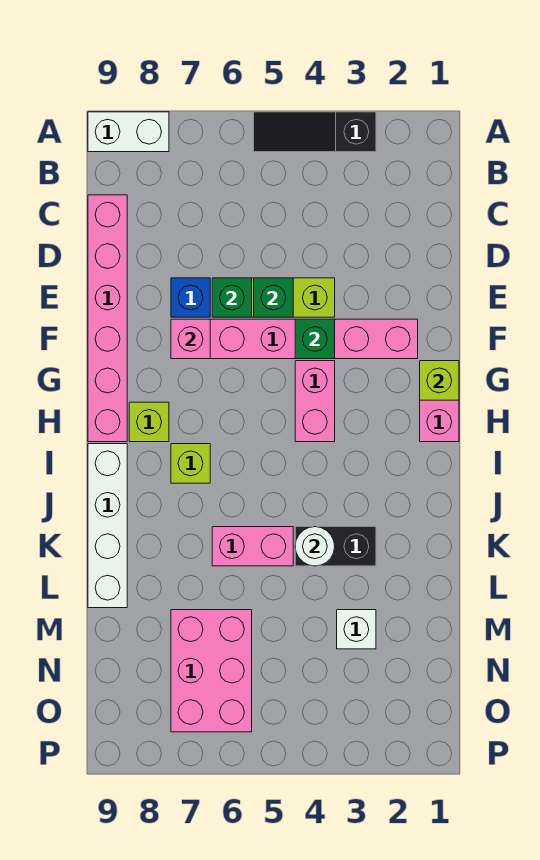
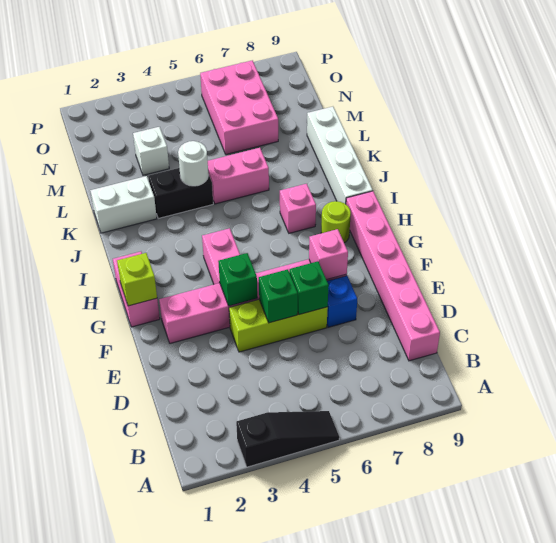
white brick A8:A9 level 1 -> white brick K1:K2 level 1
lime brick H8 level 1 -> lime round brick H8 level 1
lime brick I7 level 1 -> pink brick I7 level 1

